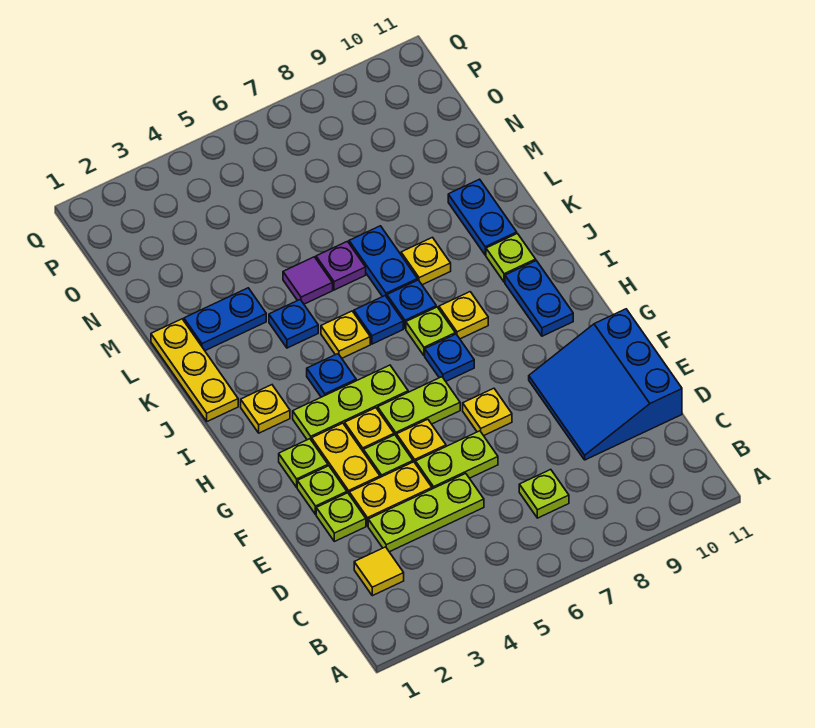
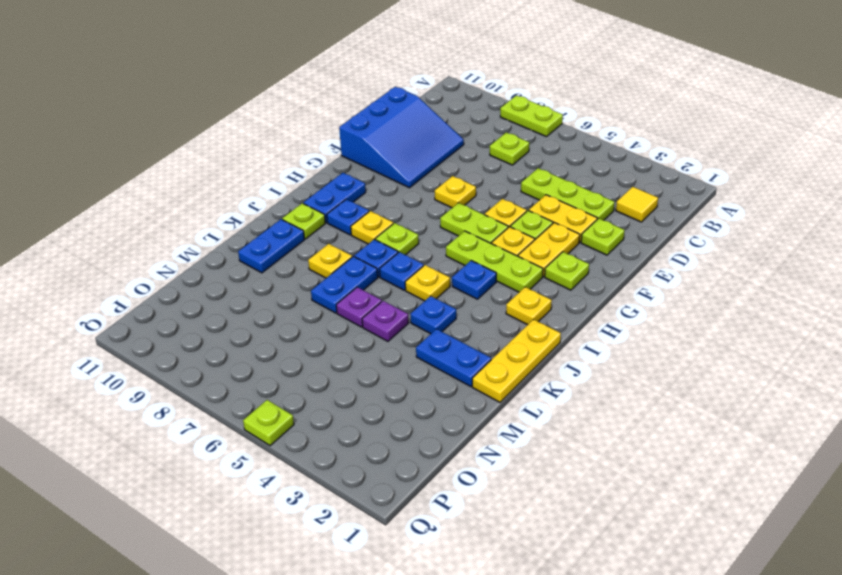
lime plate E5:E6 level 1 -> lime plate A7:A8 level 1
lime plate F2 level 1 -> lime plate Q5 level 1
blue plate H7 level 1 -> blue plate I9 level 1
purple tile L5 level 1 -> purple plate L5 level 1

